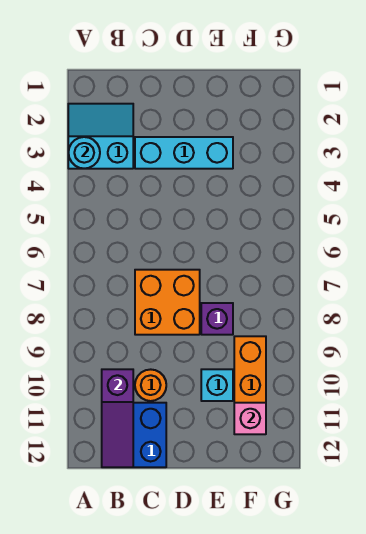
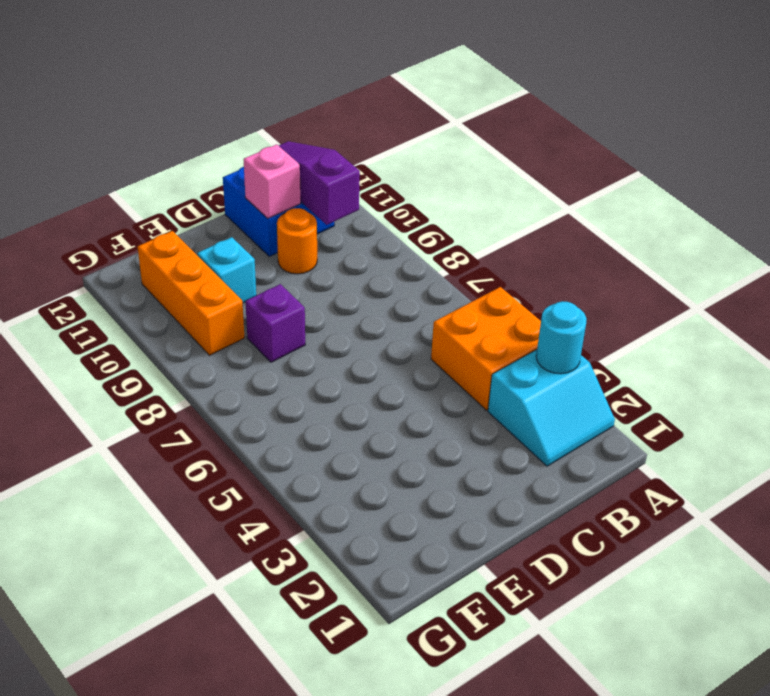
cyan brick C3:E3 level 1 -> none
orange brick C7:D8 level 1 -> orange brick A4:B5 level 1
pink brick F11 level 2 -> pink brick C11 level 2

